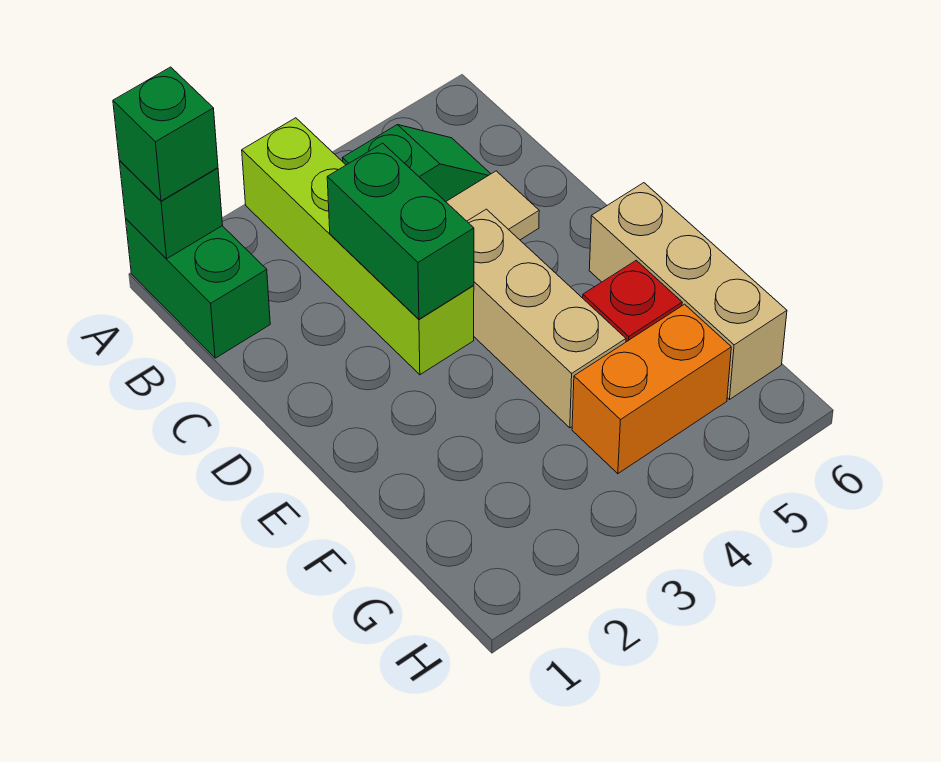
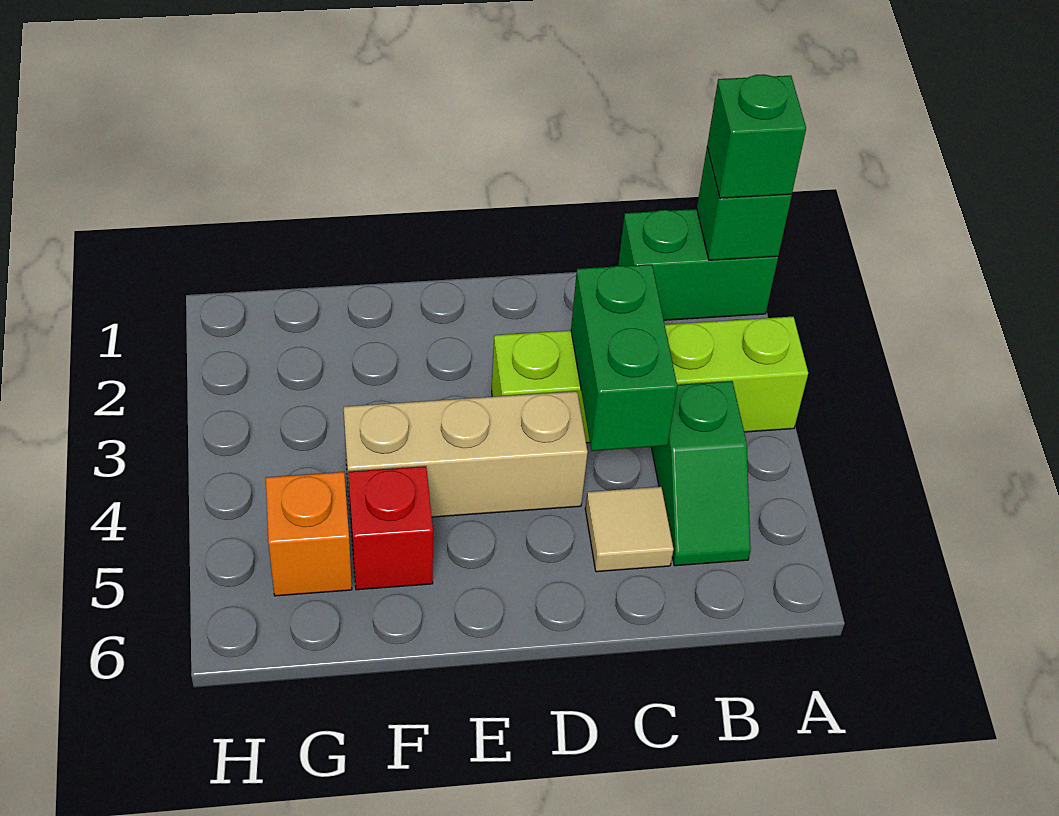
green brick C3:D3 level 2 -> green brick C3:C4 level 2
tan brick E6:G6 level 1 -> none
orange brick G4:G5 level 1 -> orange brick G5 level 1

